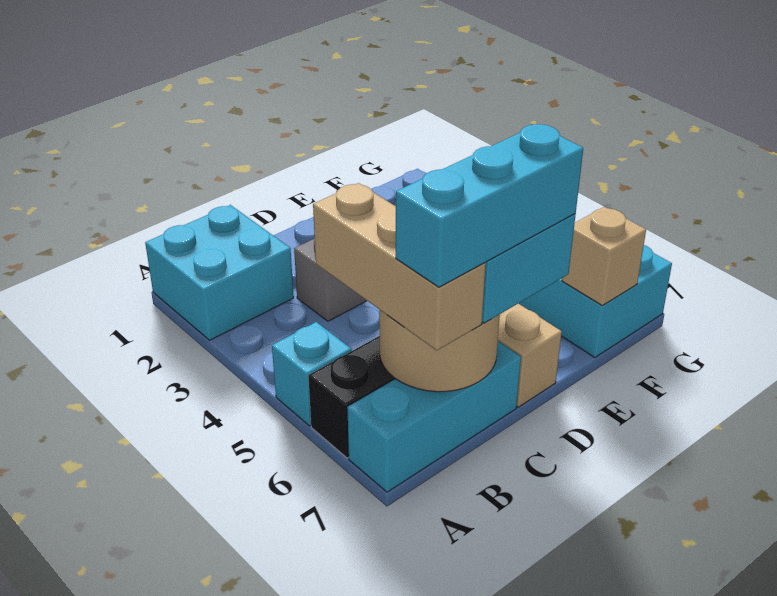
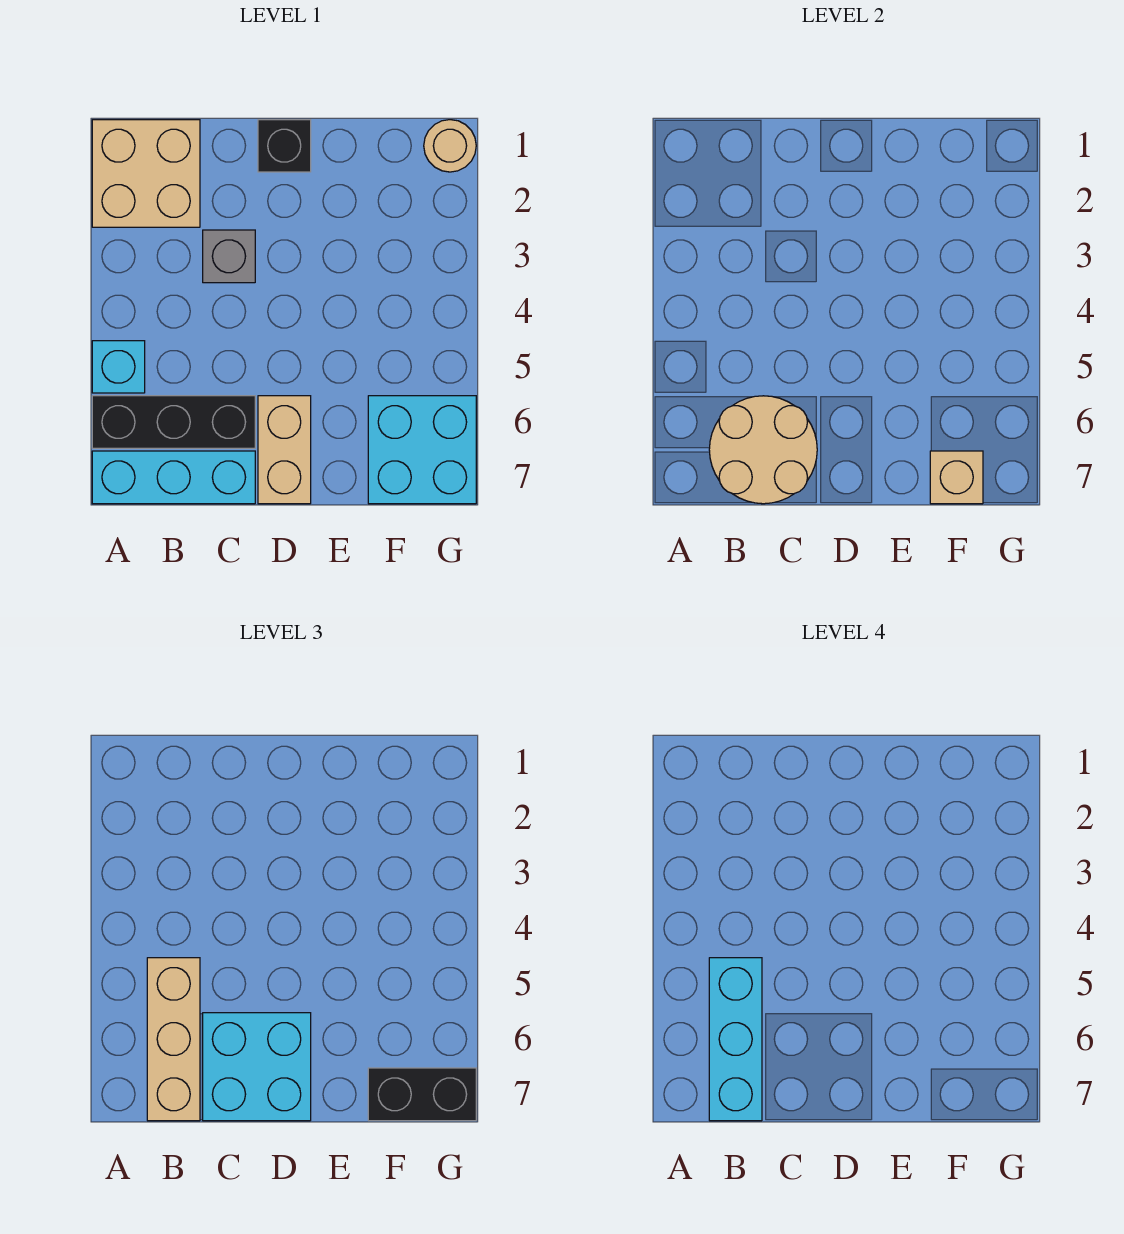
cyan brick A1:B2 level 1 -> tan brick A1:B2 level 1
cyan brick B7:D7 level 4 -> cyan brick B5:B7 level 4
none -> black brick D1 level 1
none -> black brick F7:G7 level 3
none -> tan round brick G1 level 1

